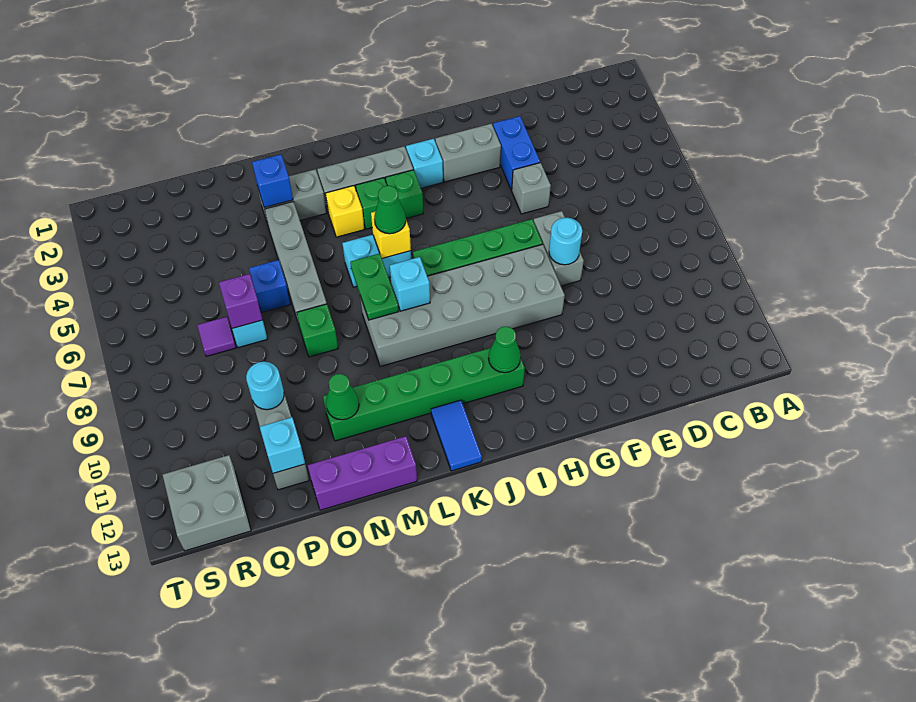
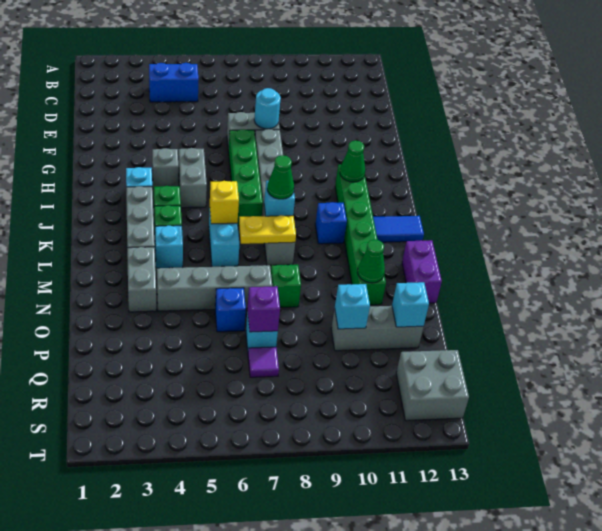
blue brick F3:F4 level 1 -> blue brick C4:C5 level 1
grey brick F5 level 1 -> grey brick H4 level 1
grey brick G3:H3 level 1 -> grey brick H5:I5 level 1
grey brick G8:L9 level 1 -> grey brick G8:L8 level 1
green cone K6 level 3 -> green cone K8 level 3
yellow brick L4 level 1 -> cyan brick L4 level 1
green plate L7:L8 level 2 -> yellow plate L7:L8 level 2
purple brick M13:O13 level 1 -> purple brick M13:N13 level 1
blue brick N3 level 2 -> blue brick K10 level 1
cyan round brick P10 level 2 -> cyan brick P10 level 2

